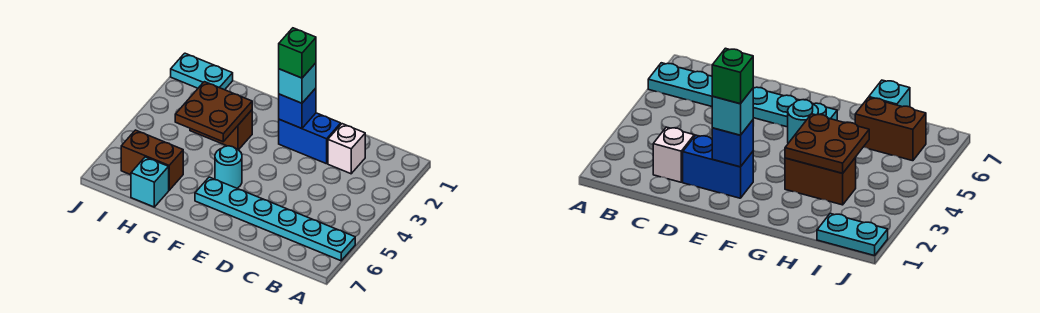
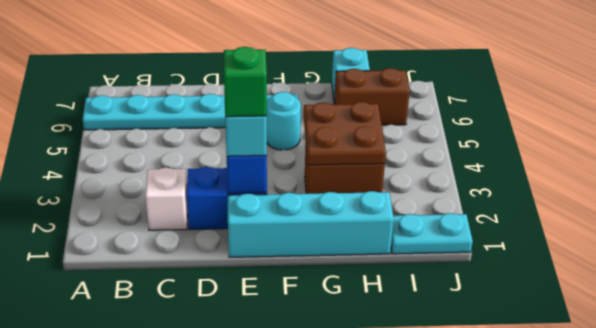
none -> cyan brick E1:H1 level 1

